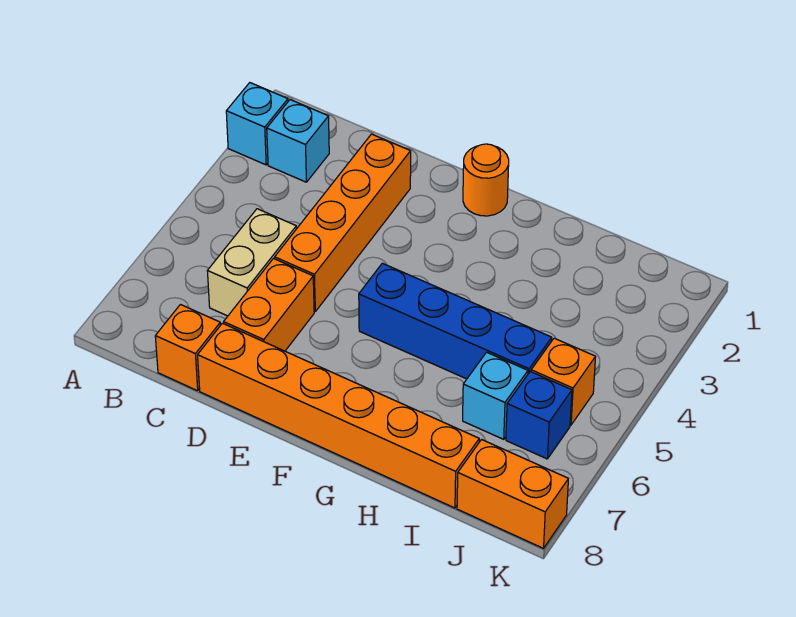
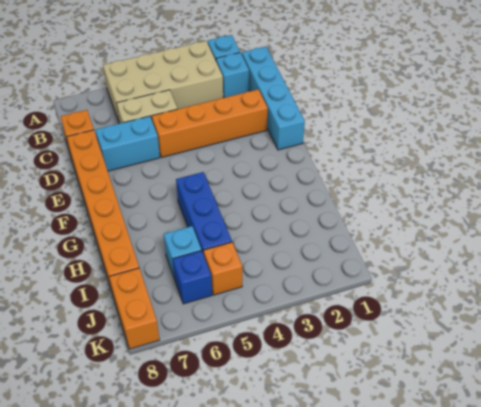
none -> tan brick A3:B6 level 1
none -> cyan brick B1:E1 level 1
orange brick D6:D7 level 1 -> cyan brick D6:D7 level 1
orange round brick F1 level 1 -> none
blue brick F5:I5 level 1 -> blue brick G5:I5 level 1

